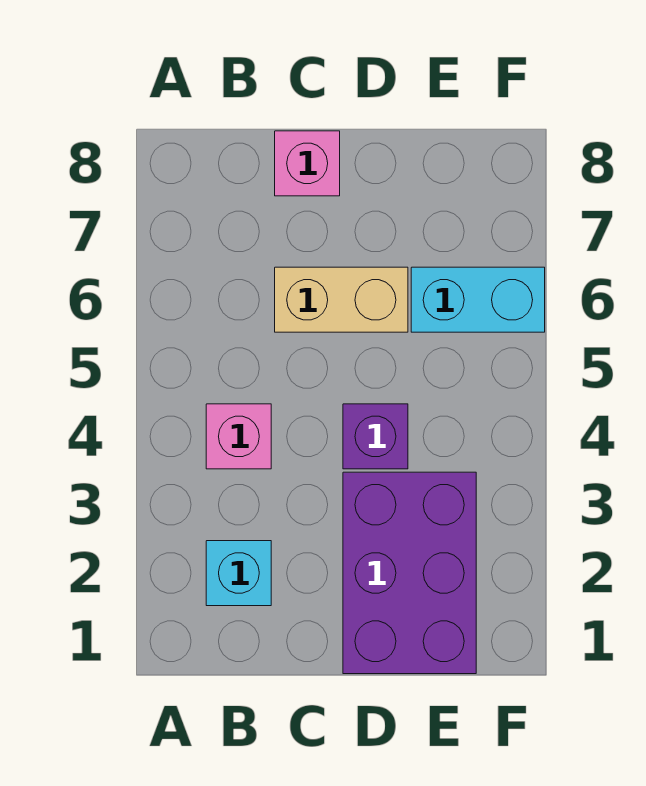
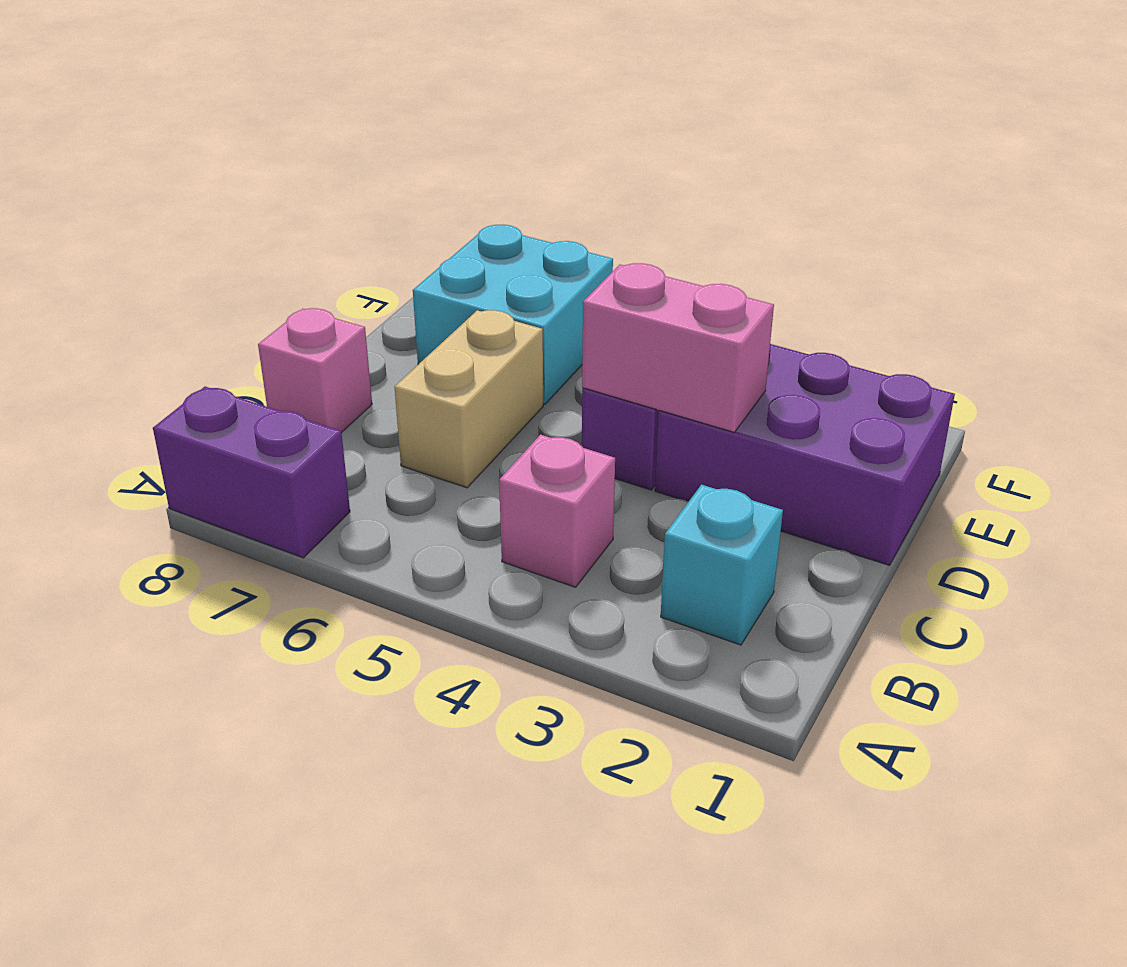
none -> purple brick A7:A8 level 1
none -> pink brick D3:D4 level 2
cyan brick E6:F6 level 1 -> cyan brick E6:F7 level 1

